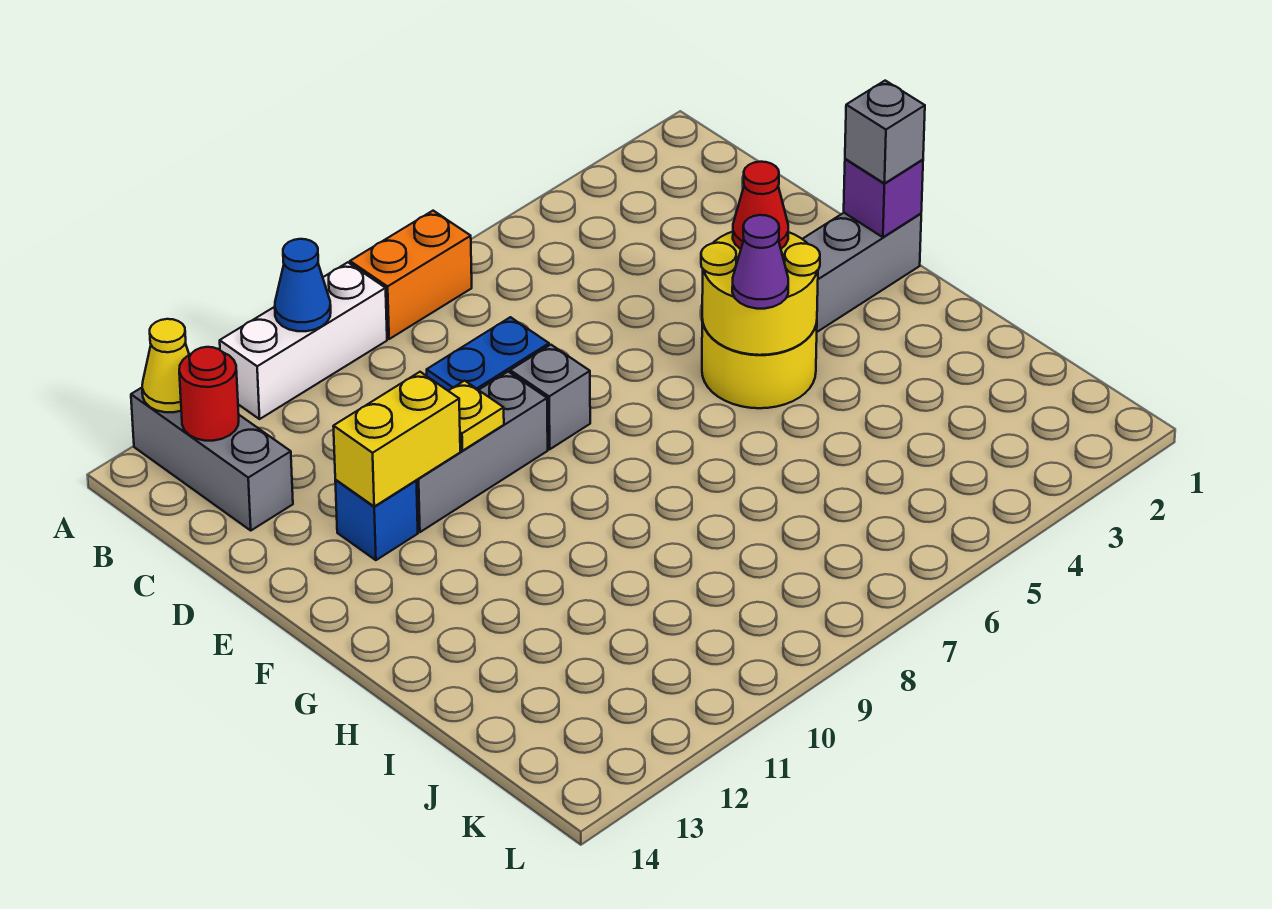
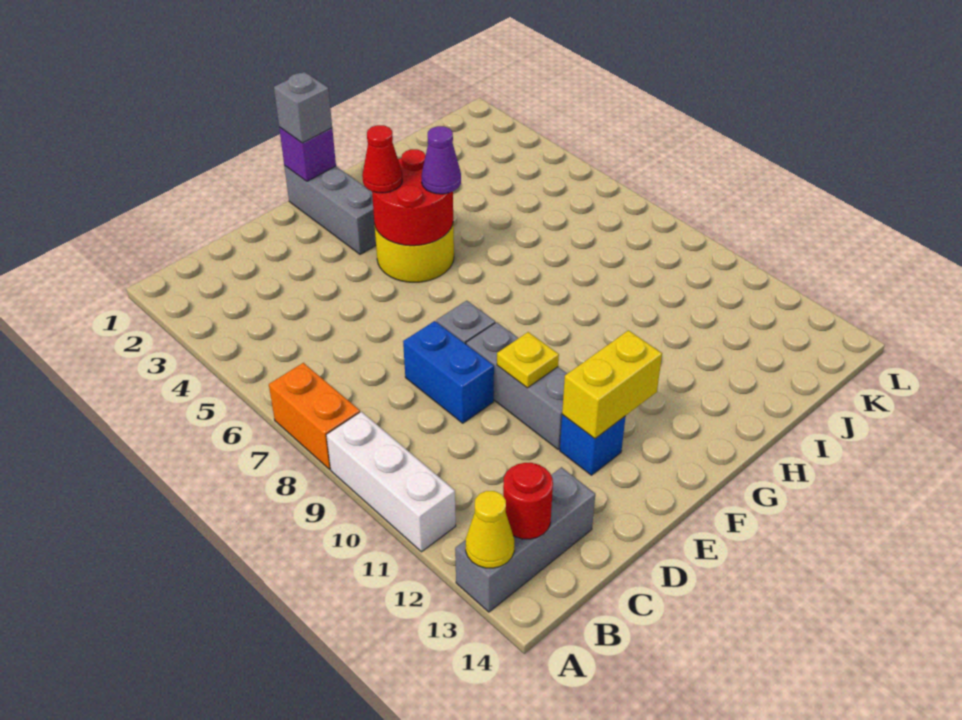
blue cone A10 level 2 -> none
yellow brick E11:E12 level 2 -> yellow brick E12:F12 level 2
yellow round brick F4:G5 level 2 -> red round brick F4:G5 level 2

